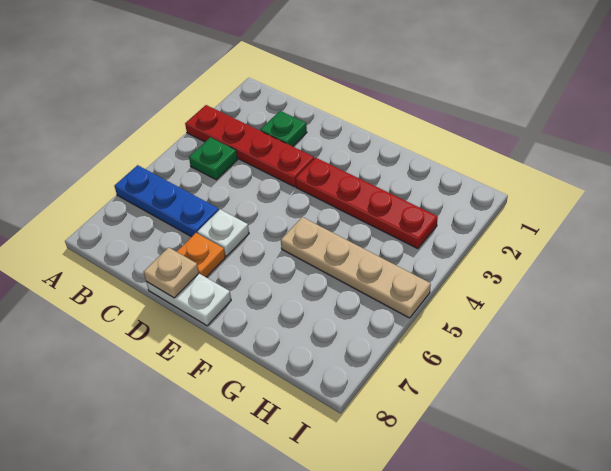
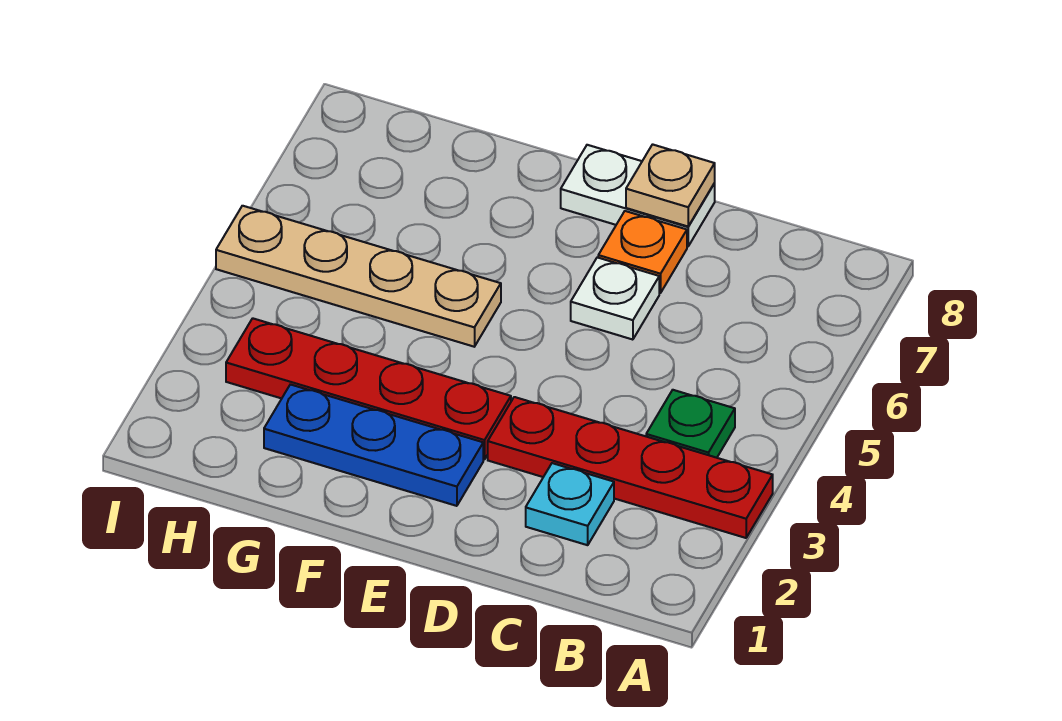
blue plate A6:C6 level 1 -> blue plate E2:G2 level 1
green plate C2 level 1 -> cyan plate C2 level 1

